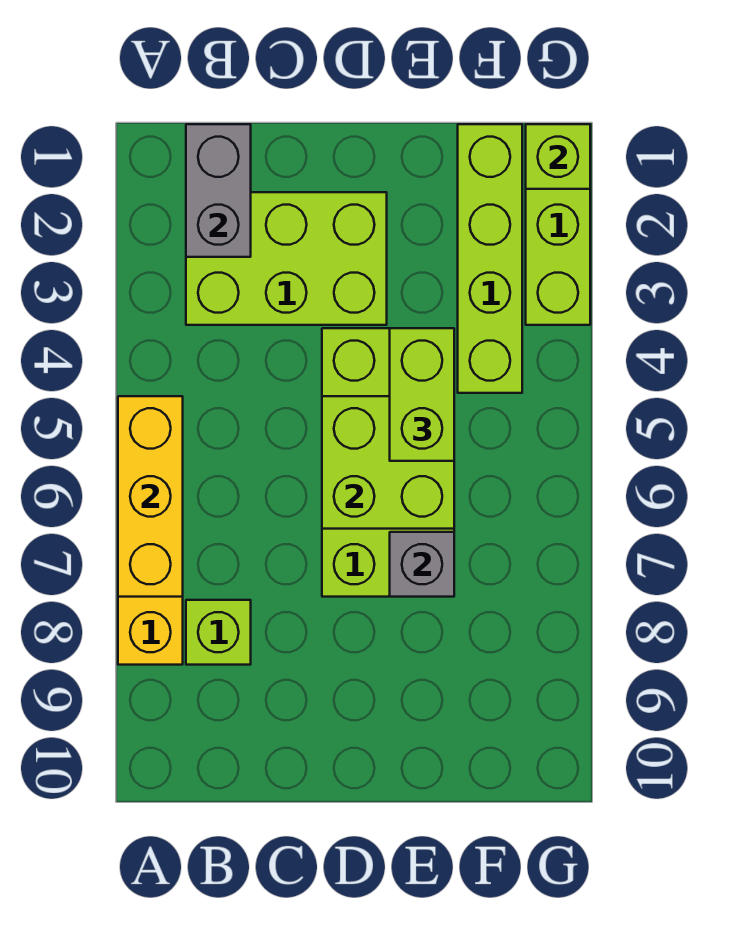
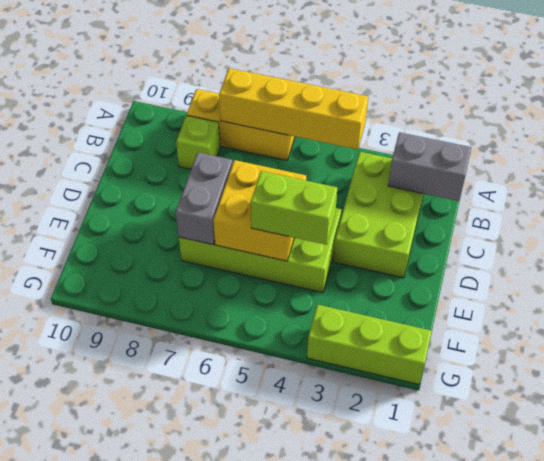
yellow brick A5:A7 level 2 -> yellow brick A4:A7 level 2
lime brick D5:E6 level 2 -> yellow brick D5:E6 level 2
grey brick E7 level 2 -> grey brick D7:E7 level 2
lime brick F1:F4 level 1 -> none
lime brick G1 level 2 -> none

